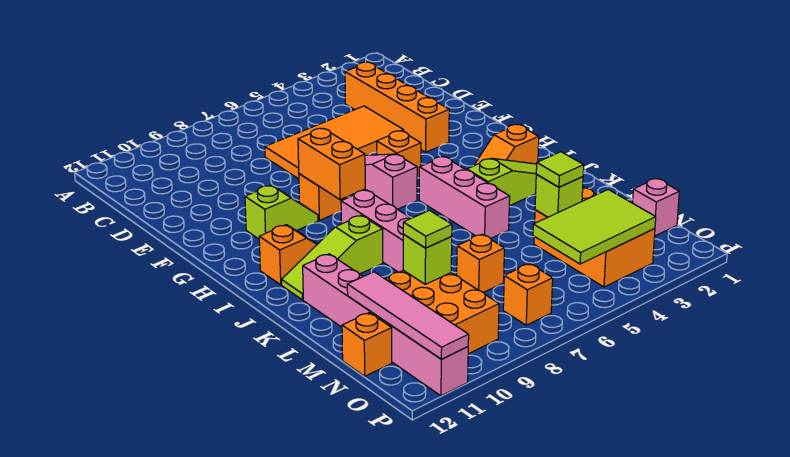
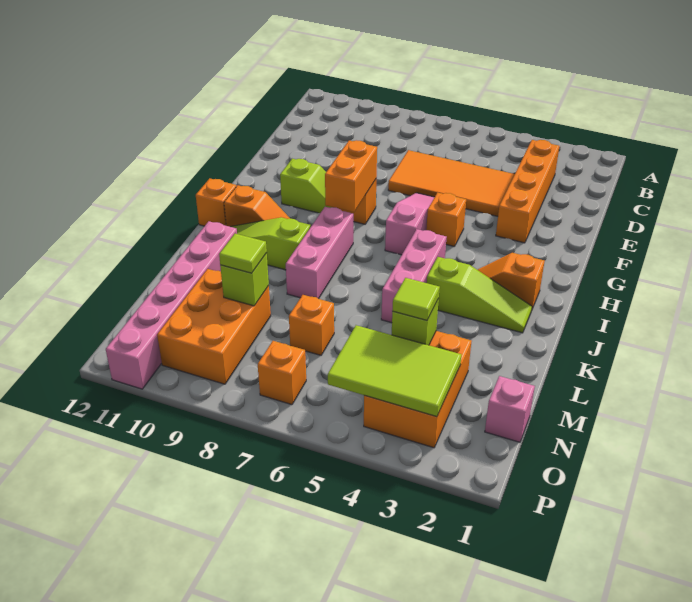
pink tile M11:P11 level 2 -> none
orange brick N12 level 1 -> orange brick I12 level 1

